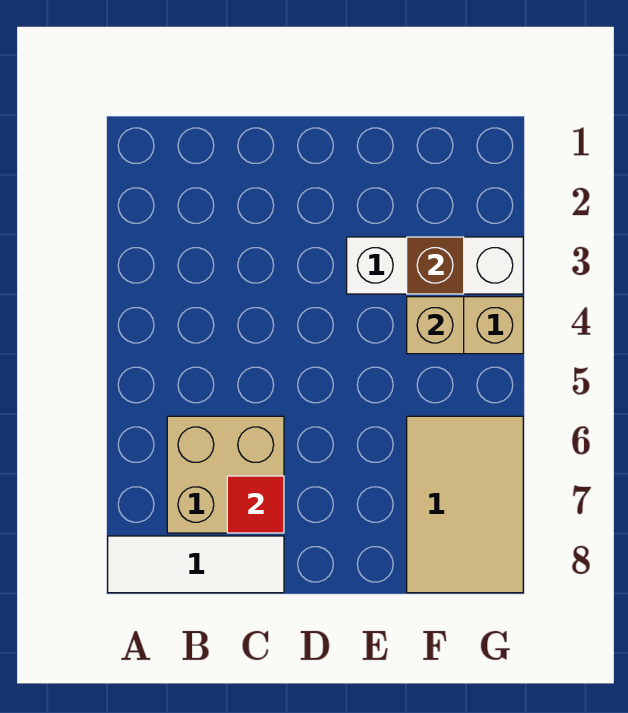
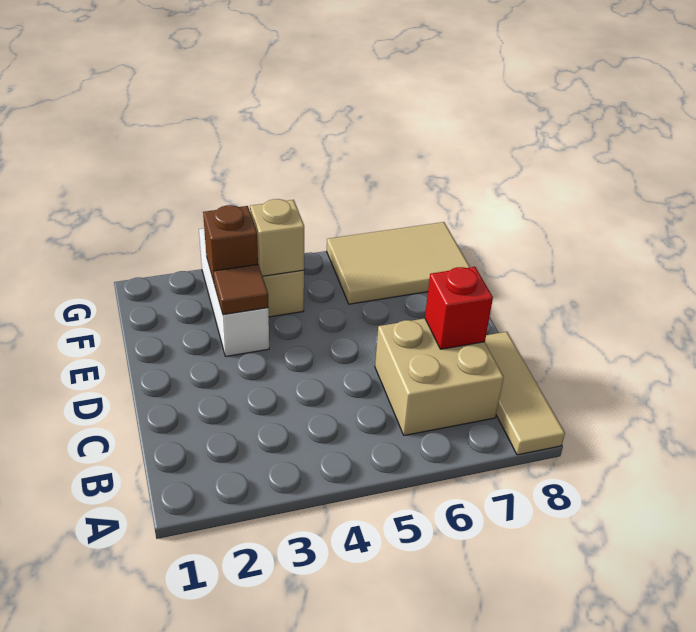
white tile A8:C8 level 1 -> tan tile A8:C8 level 1
red tile C7 level 2 -> red brick C7 level 2
none -> brown tile E3 level 2

